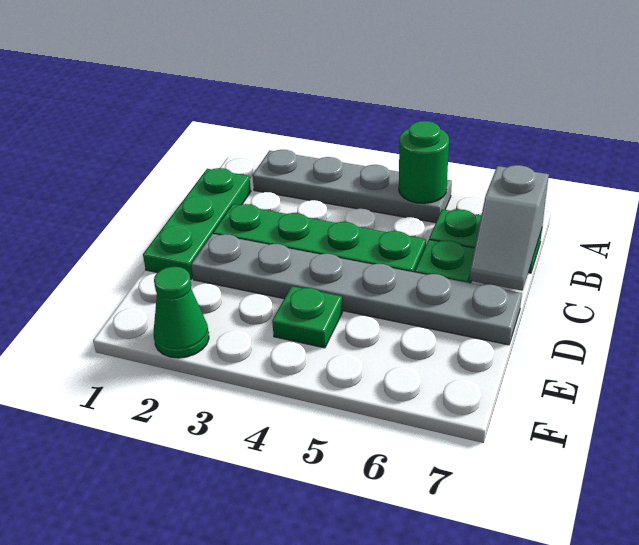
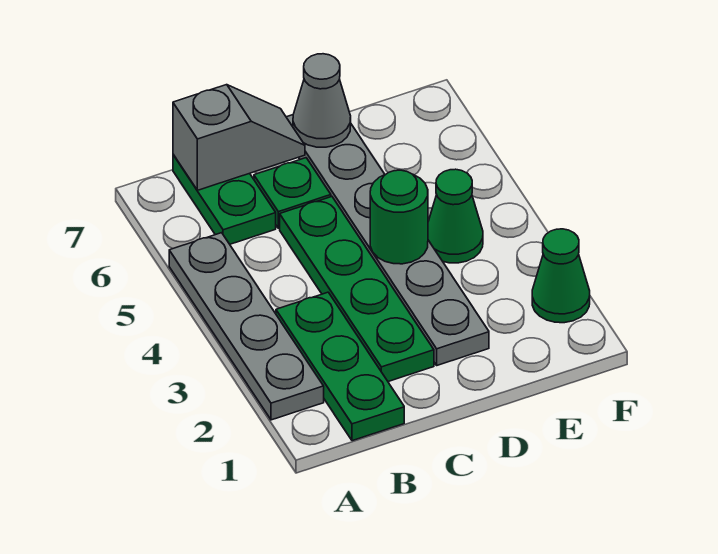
green round brick A5 level 2 -> green round brick D4 level 2
green plate B1:D1 level 1 -> green plate B1:B3 level 1
none -> grey cone D7 level 2
green plate E4 level 1 -> green cone E4 level 1

